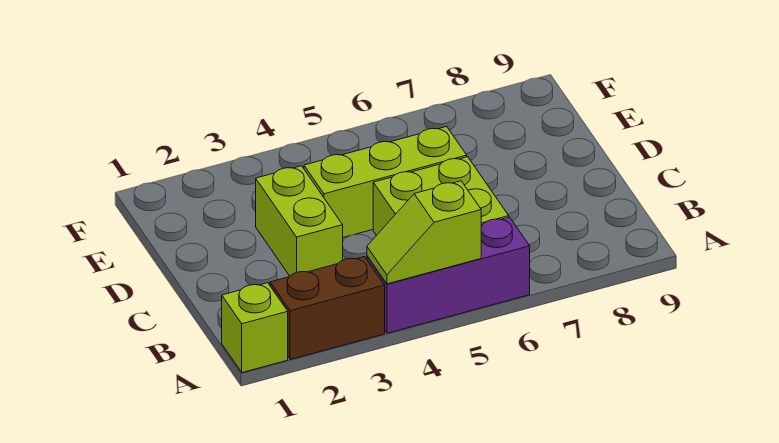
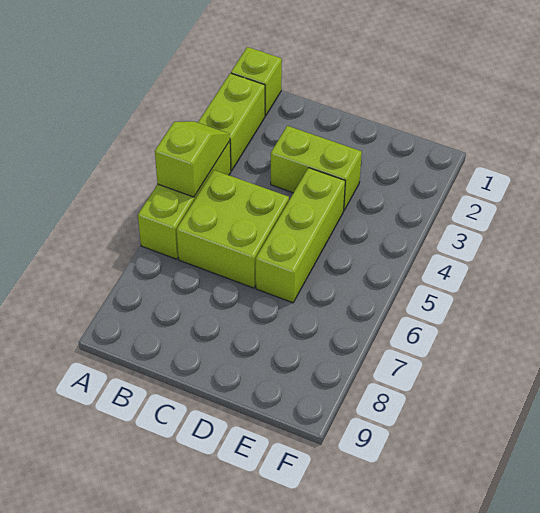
brown brick A2:A3 level 1 -> lime brick A2:A3 level 1
purple brick A4:A6 level 1 -> lime brick A4:A6 level 1

